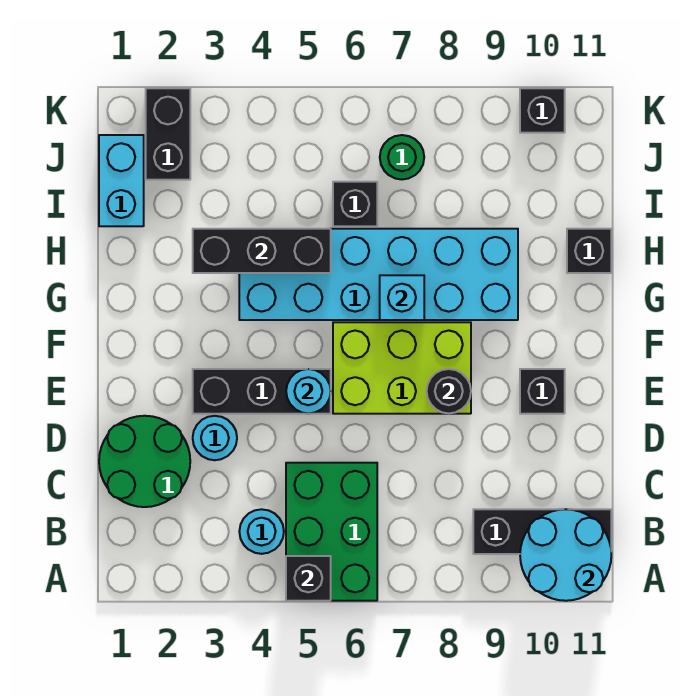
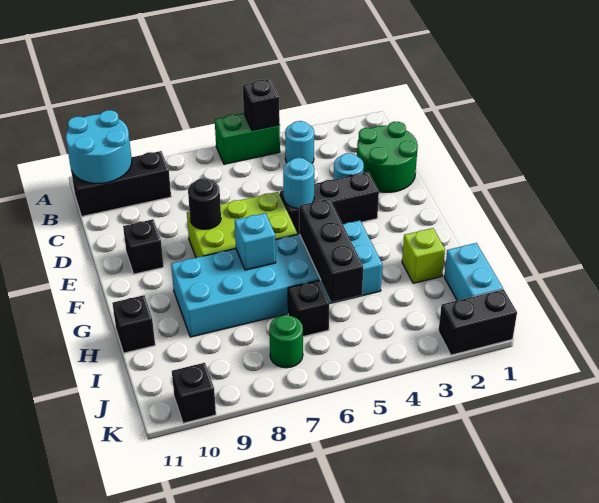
green brick A5:C6 level 1 -> green brick A5:A6 level 1
none -> lime brick H2 level 1
black brick H3:H5 level 2 -> black brick G5:I5 level 2
black brick J2:K2 level 1 -> black brick K1:K2 level 1

